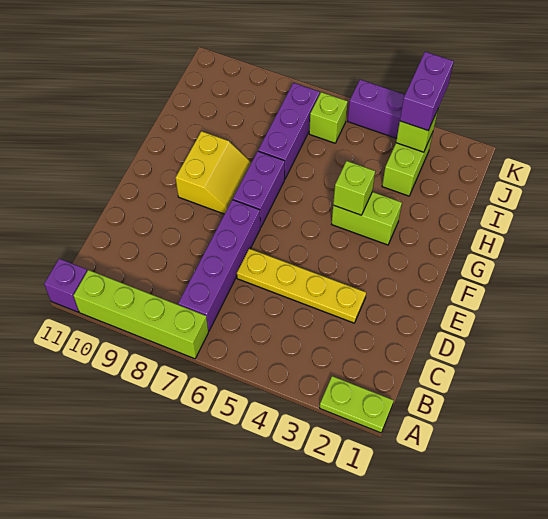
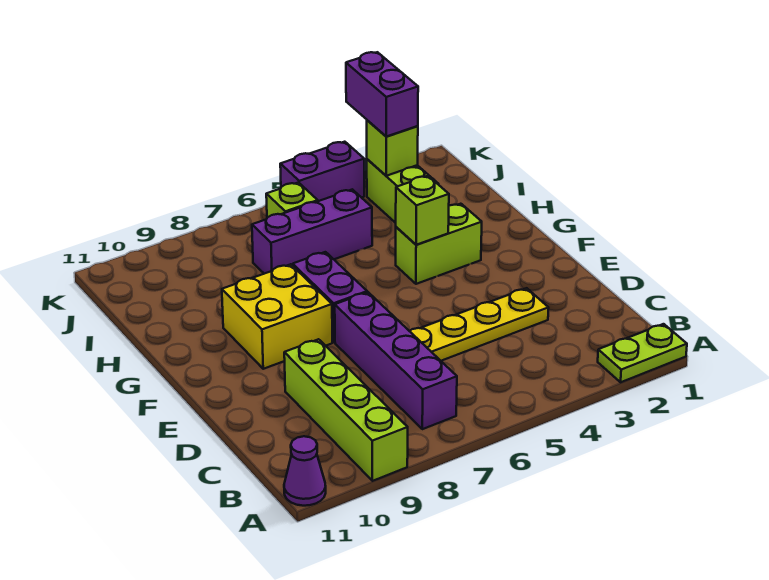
lime brick A7:A10 level 1 -> lime brick A9:D9 level 1
purple brick A11 level 1 -> purple cone A11 level 1
yellow slope F8:G9 level 1 top 9 -> yellow brick F8:G9 level 1
purple brick H7:J7 level 1 -> purple brick I5:I7 level 1

